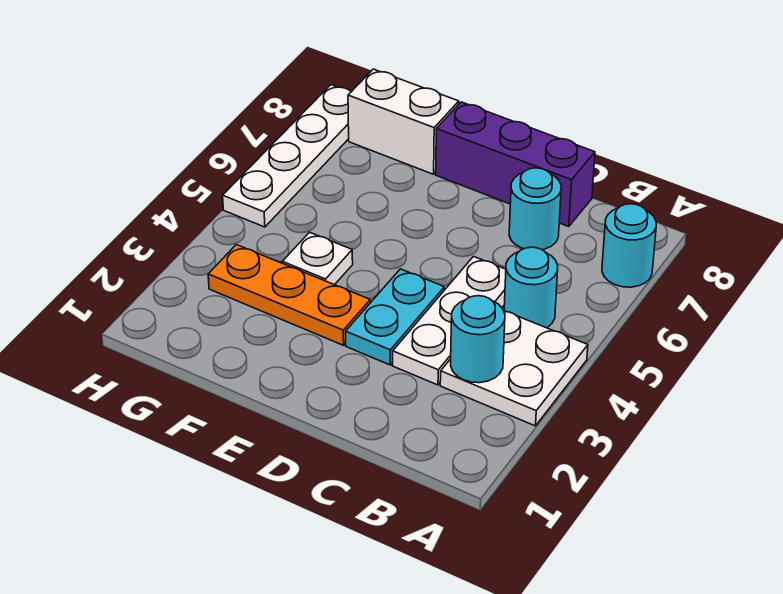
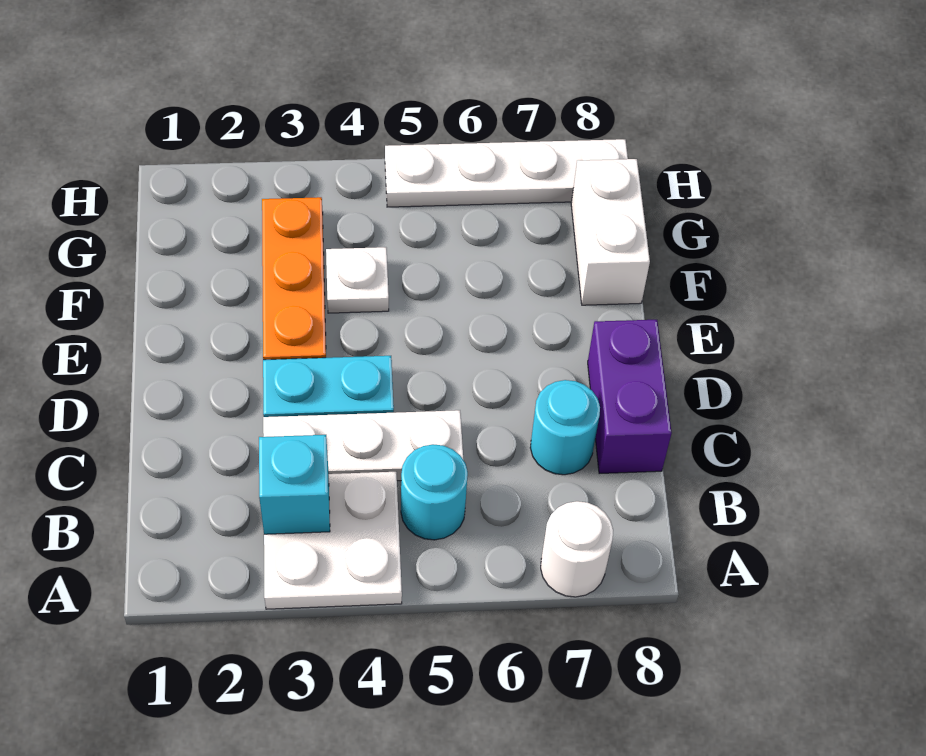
cyan round brick A7 level 1 -> white round brick A7 level 1
cyan round brick B3 level 2 -> cyan brick B3 level 2
purple brick C8:E8 level 1 -> purple brick C8:D8 level 1

